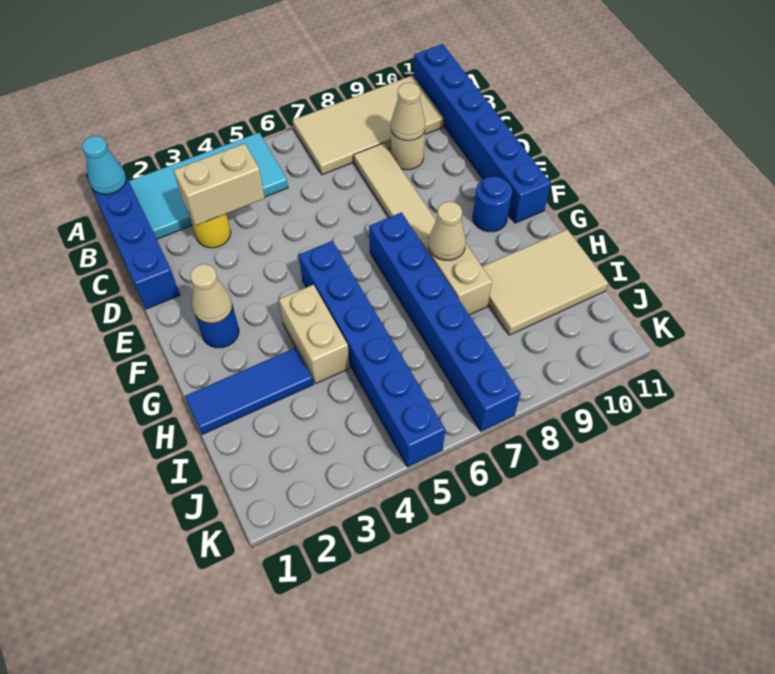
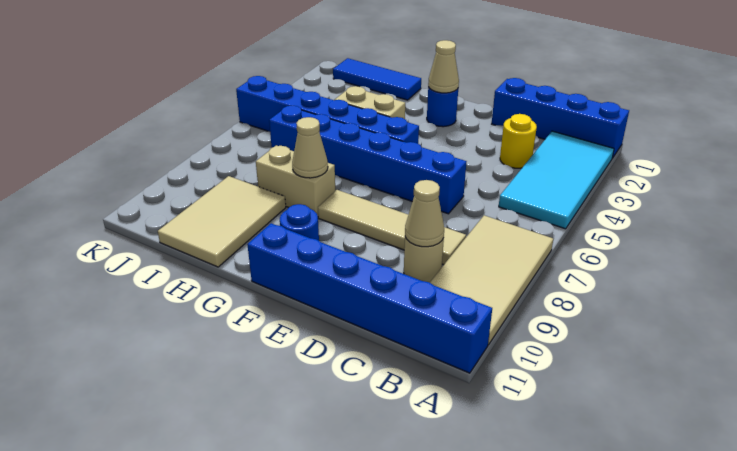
cyan cone A1 level 2 -> none
tan brick C3:C4 level 2 -> none
blue brick F7:K7 level 1 -> blue brick D6:I6 level 1
blue tile H1:H3 level 1 -> blue tile H1:J1 level 1

